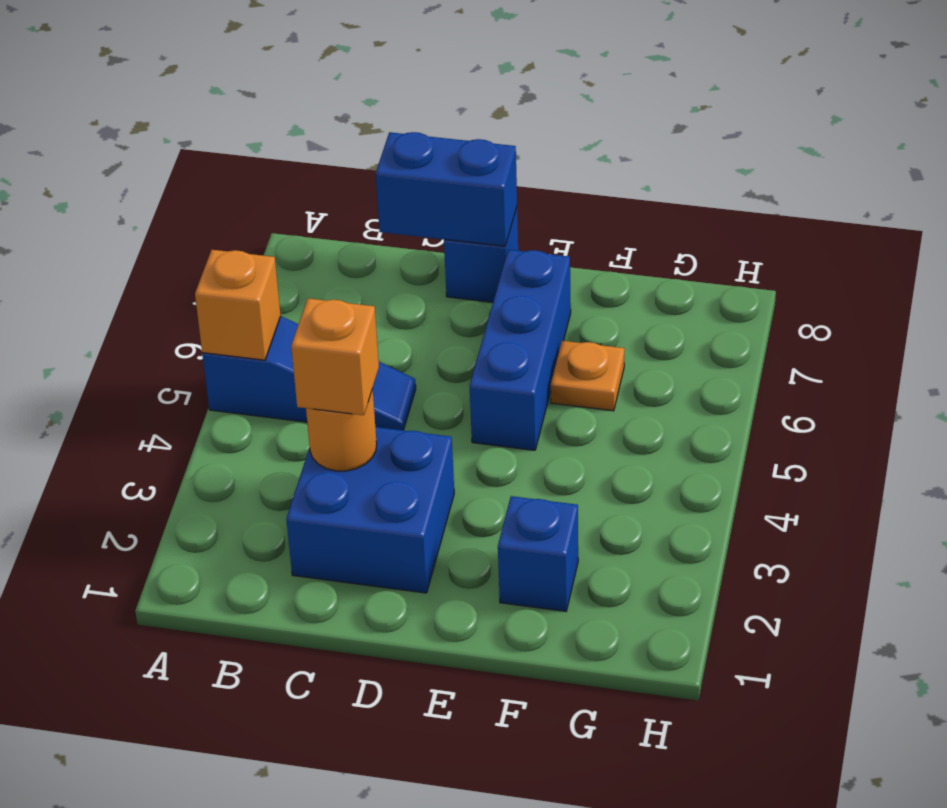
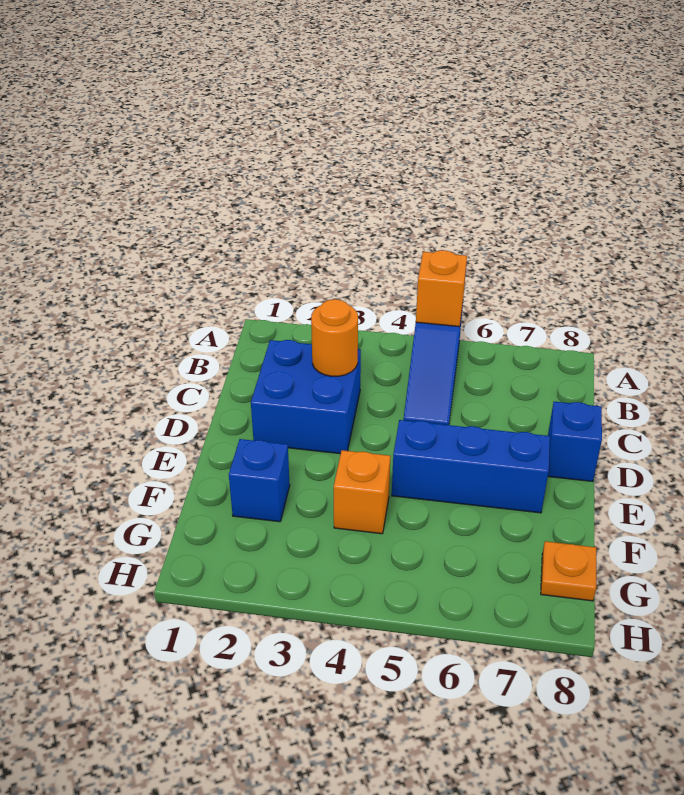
orange brick C3 level 3 -> orange brick F4 level 1
blue brick C8:D8 level 2 -> none
orange plate F6 level 1 -> orange plate G8 level 1

